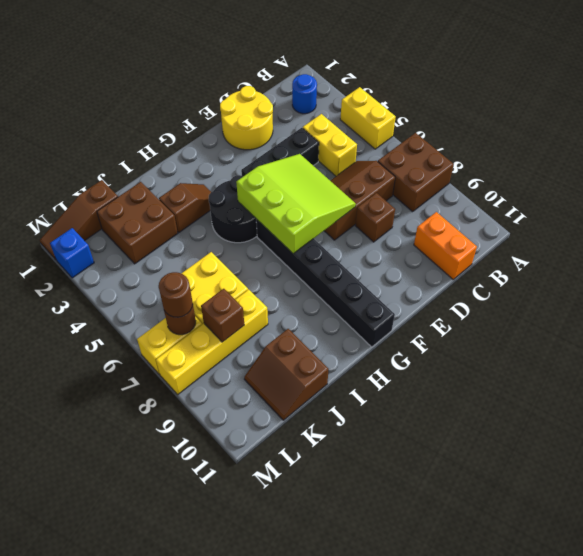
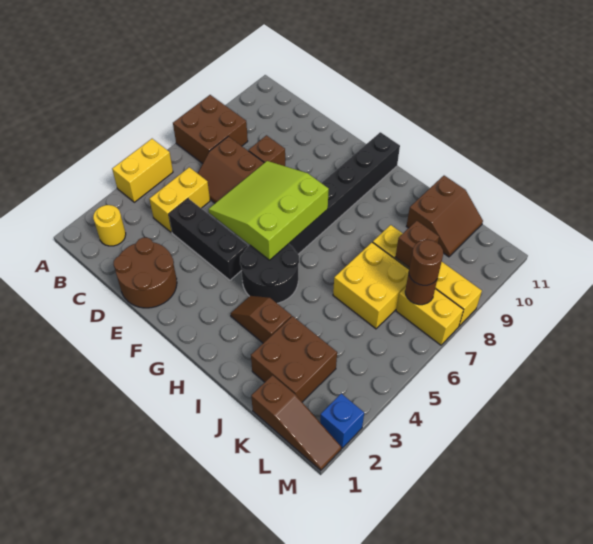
blue round brick B2 level 1 -> yellow round brick B2 level 1
orange brick C10:C11 level 1 -> none
yellow round brick D1:E2 level 1 -> brown round brick D1:E2 level 1

